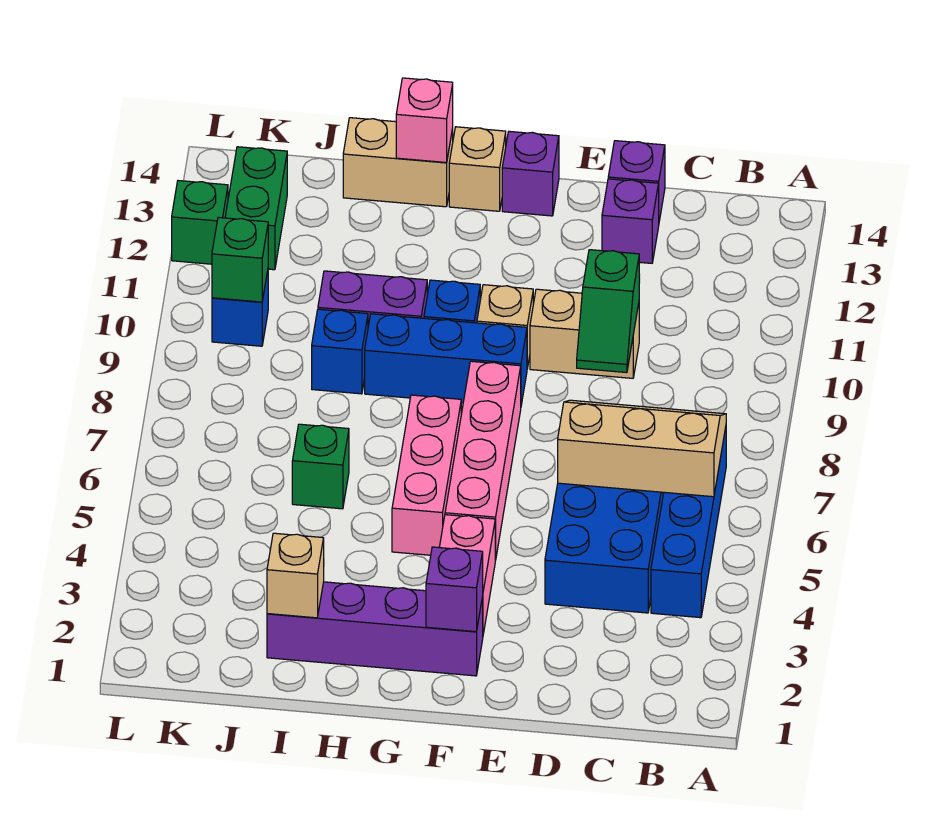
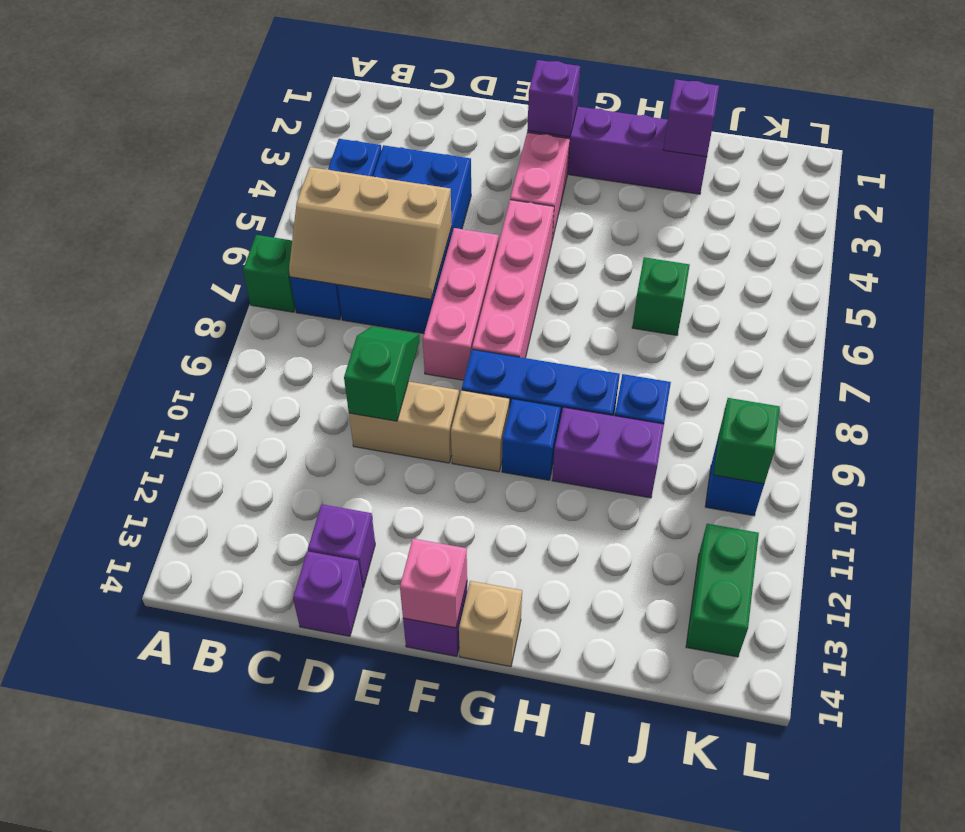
pink brick G5:G7 level 1 -> pink brick E6:E8 level 1
tan brick H14:I14 level 1 -> none
pink brick H14 level 2 -> pink brick F14 level 2
tan brick I2 level 2 -> purple brick I2 level 2
green brick L12 level 1 -> green brick A7 level 1

